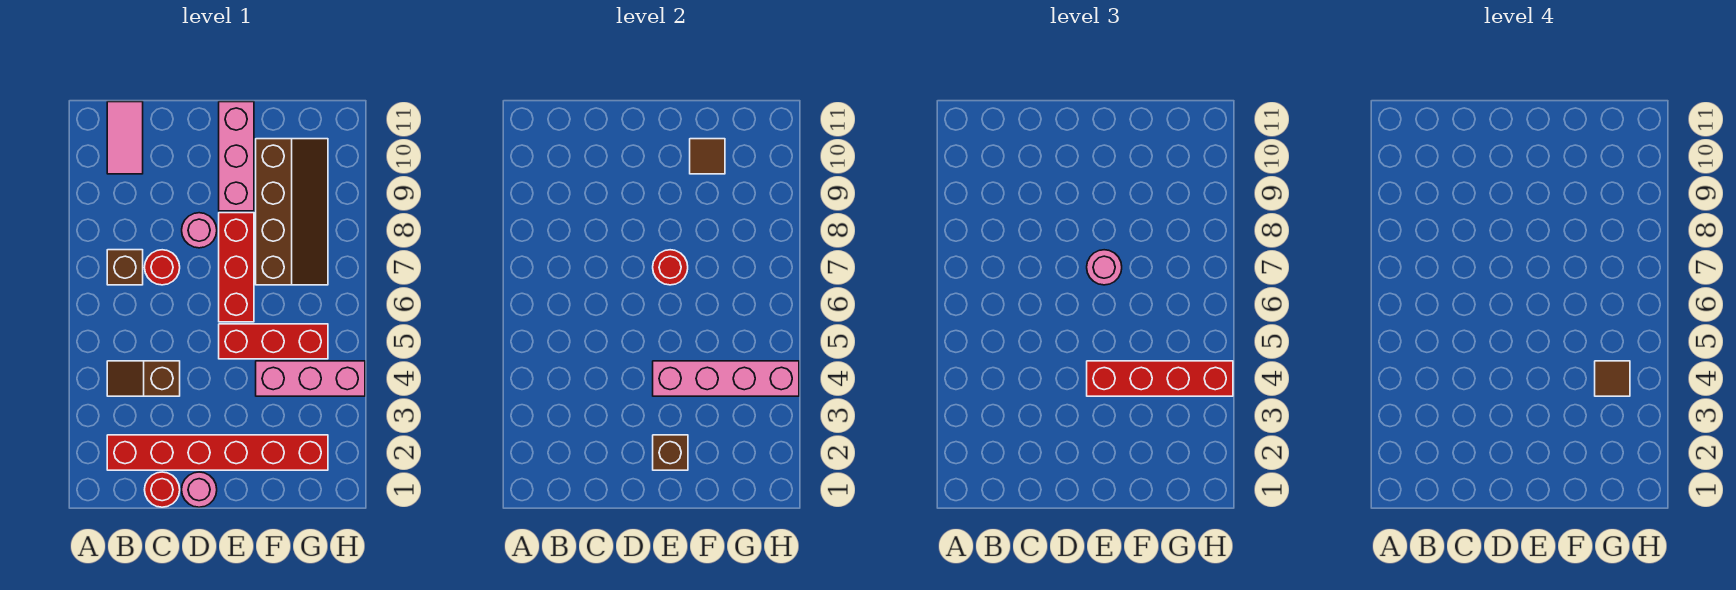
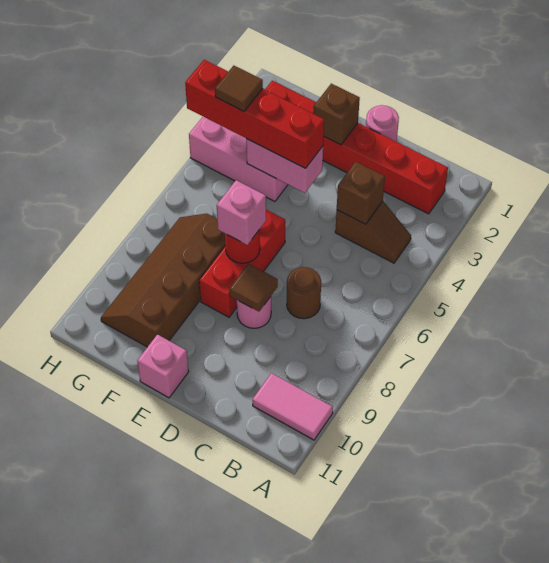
brown brick B7 level 1 -> brown brick C4 level 2
pink tile B10:B11 level 1 -> pink tile A10:B10 level 1
red round brick C1 level 1 -> none
red round brick C7 level 1 -> brown round brick C7 level 1
pink brick E4:H4 level 2 -> pink brick E4:F4 level 2
red brick E5:G5 level 1 -> none
pink round brick E7 level 3 -> pink brick E7 level 3
pink brick E9:E11 level 1 -> pink brick E11 level 1
brown tile F10 level 2 -> brown tile D8 level 2

